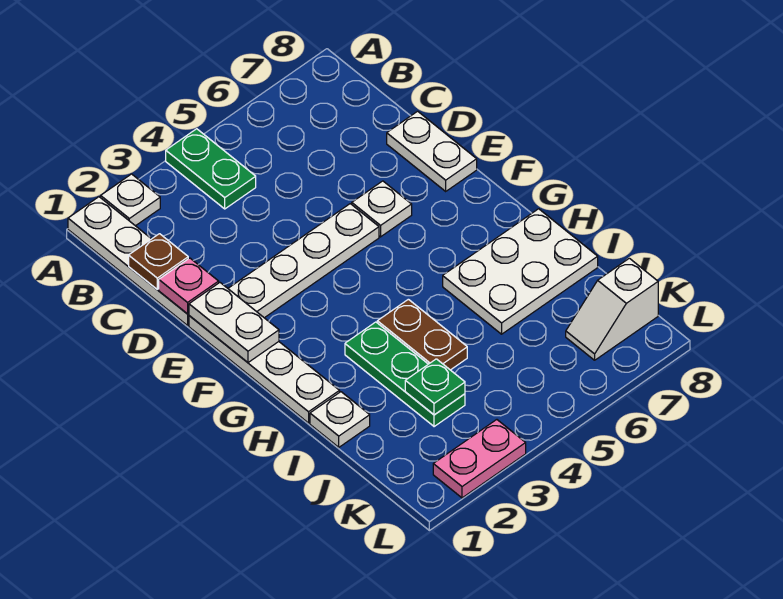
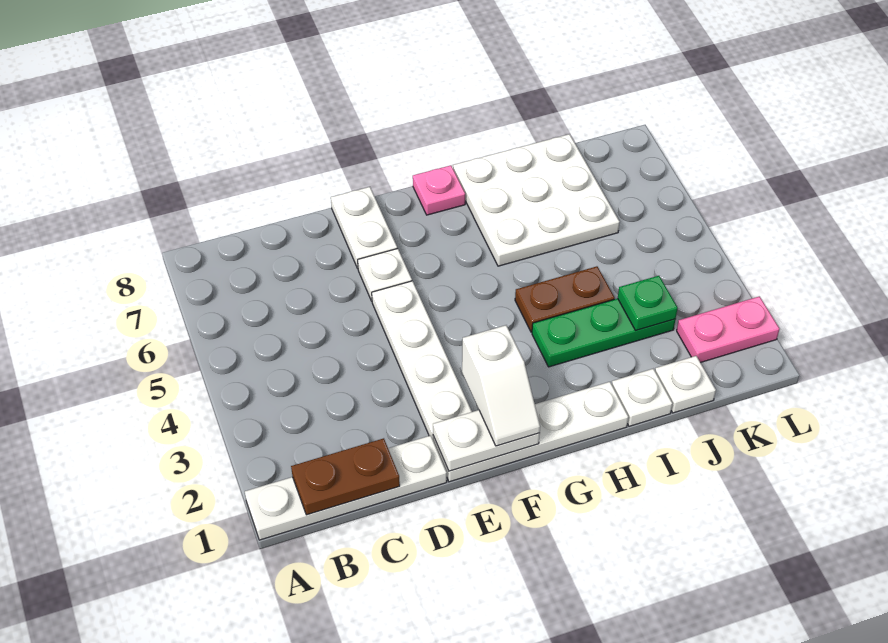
white plate A2 level 1 -> white plate J1 level 1
green plate A4:B4 level 1 -> none
brown plate C1 level 2 -> brown plate B1:C1 level 2
pink plate D1 level 2 -> pink plate G8 level 1
white plate D8:E8 level 1 -> white plate E7:E8 level 1
white plate H6:I8 level 1 -> white plate H6:J8 level 1
white slope K7:K8 level 1 top 8 -> white slope F1:F2 level 3 top 2
pink plate L2:L3 level 1 -> pink plate K2:L2 level 1

